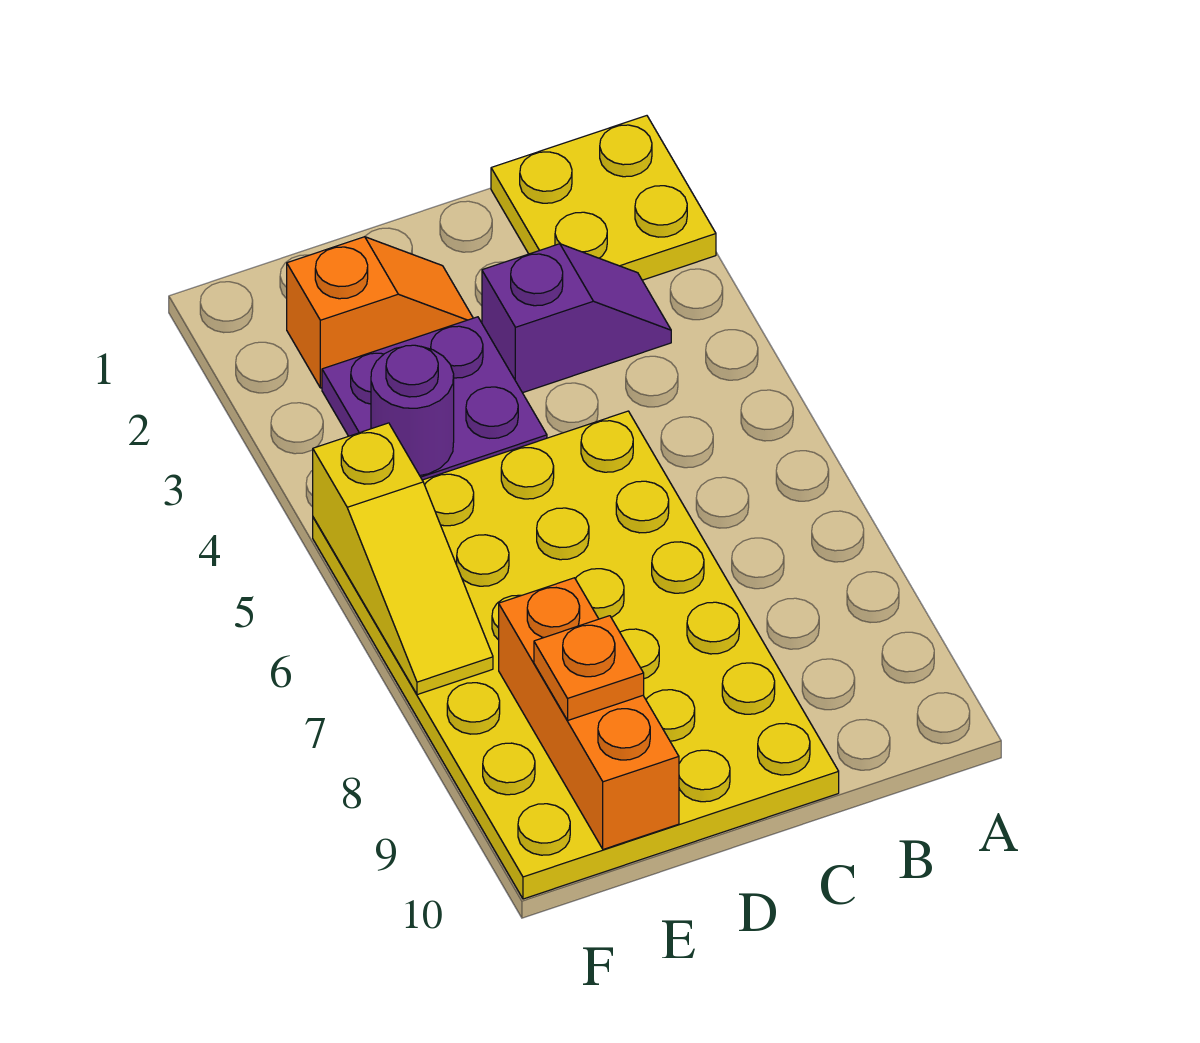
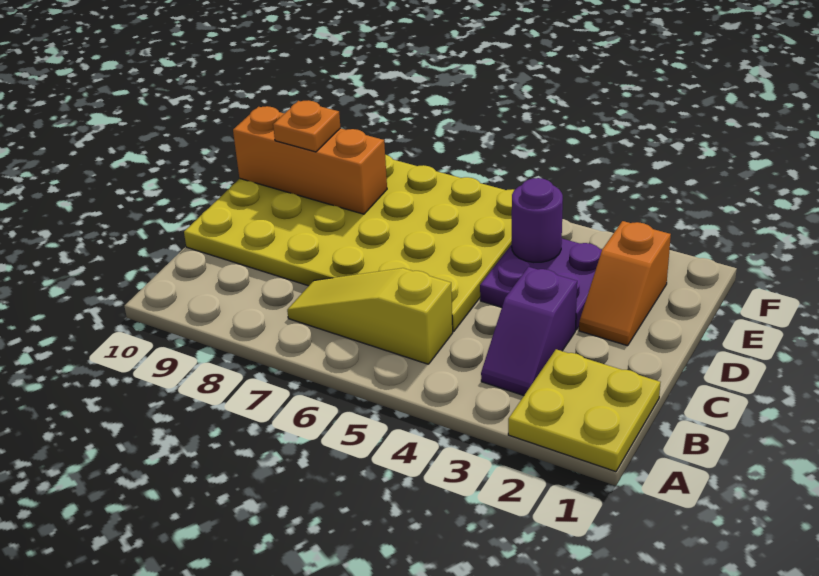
yellow slope F5:F7 level 2 top 5 -> yellow slope B5:B7 level 1 top 5

